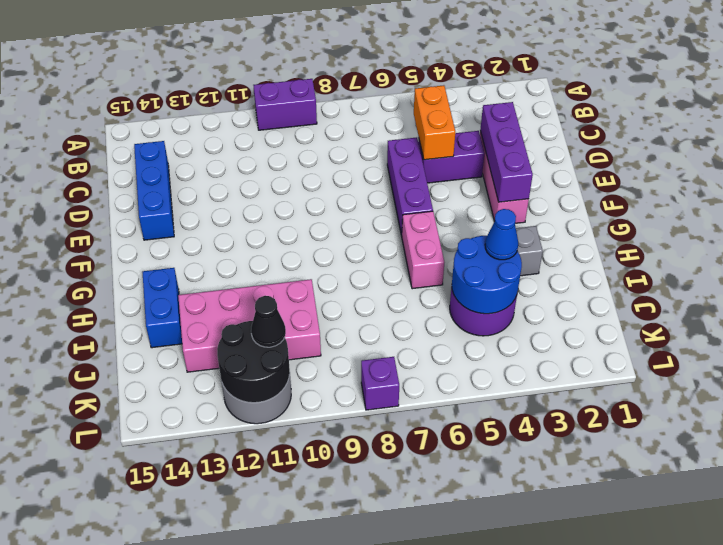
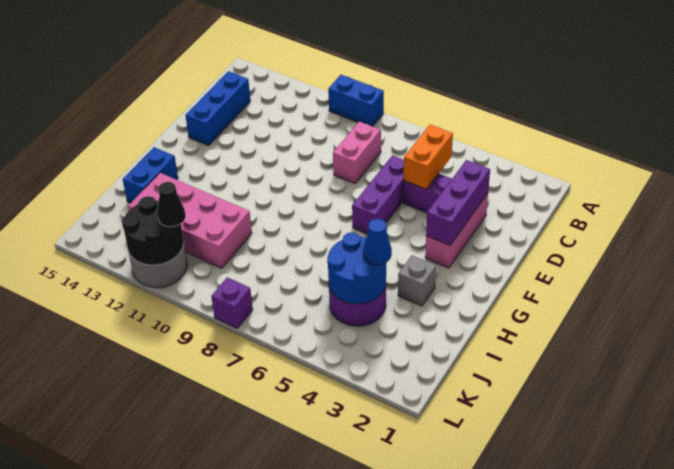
purple brick A9:A10 level 1 -> blue brick A9:A10 level 1
pink brick G6:H6 level 1 -> pink brick C8:D8 level 1

